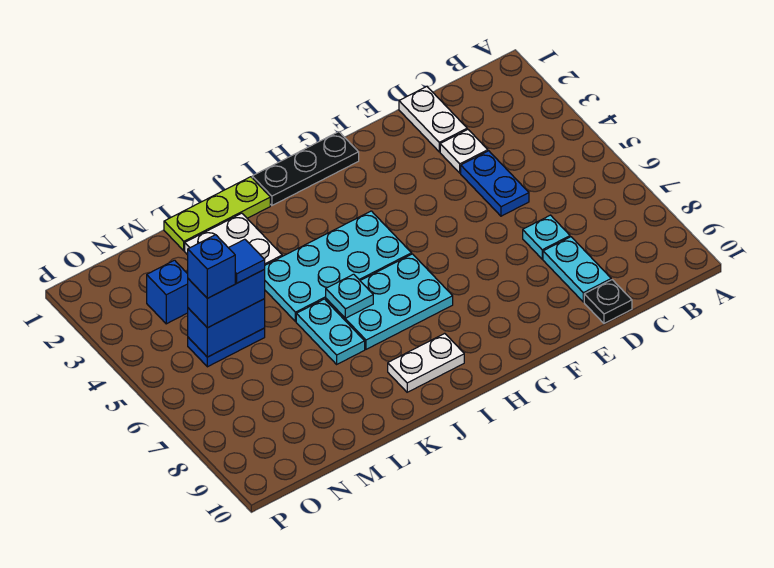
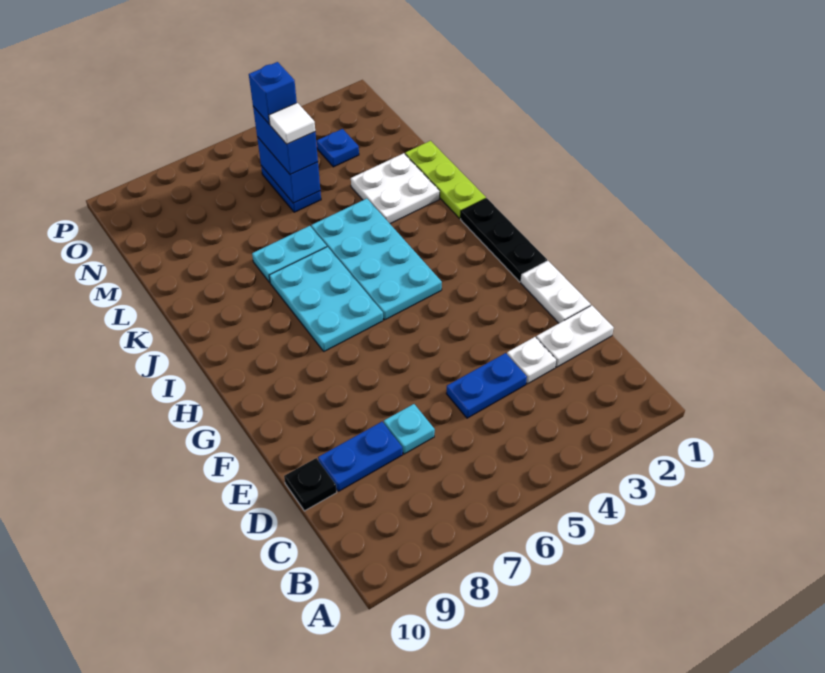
cyan plate D8:D9 level 1 -> blue plate D8:D9 level 1
white plate I9:J9 level 1 -> white plate E1:F1 level 1
cyan plate J6 level 2 -> none
blue tile M5 level 4 -> white tile M5 level 4
blue brick N3 level 1 -> blue plate N3 level 1

